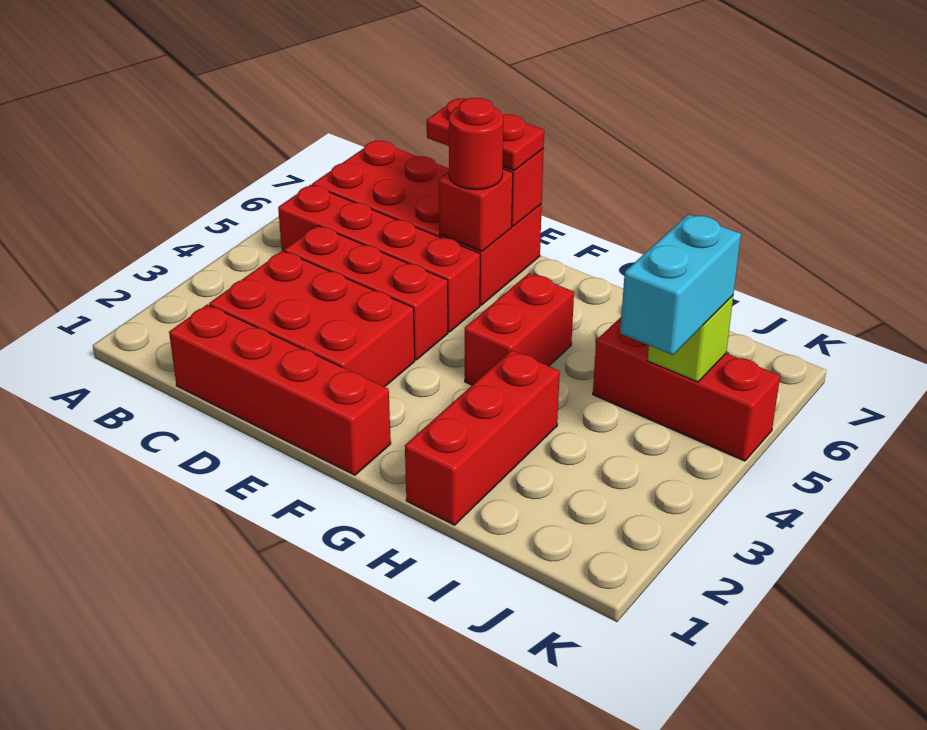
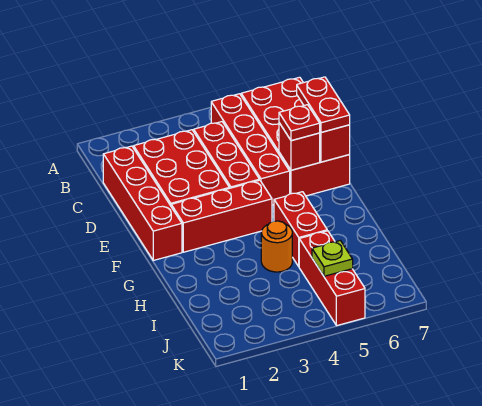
red round brick E6 level 3 -> red plate E6 level 3
red brick G4:G5 level 1 -> red brick G5:H5 level 1
red brick H1:H3 level 1 -> red brick F2:F4 level 1
none -> orange round brick H4 level 1
cyan brick J4:J5 level 3 -> none
lime brick J5 level 2 -> lime plate J5 level 2

